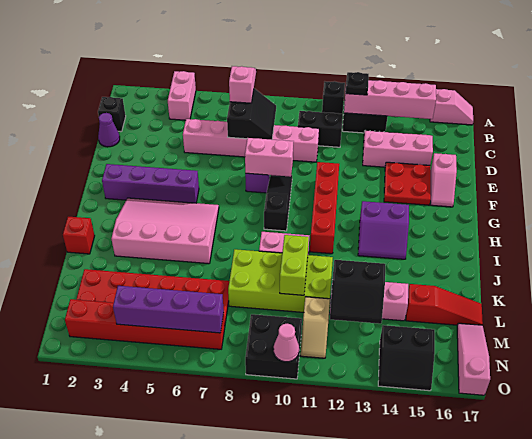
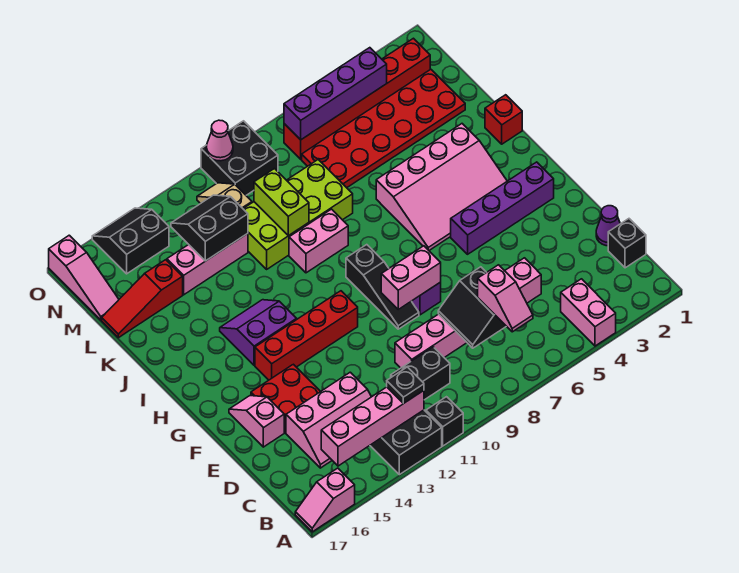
red brick F11:I11 level 1 -> red brick G11:G14 level 1

